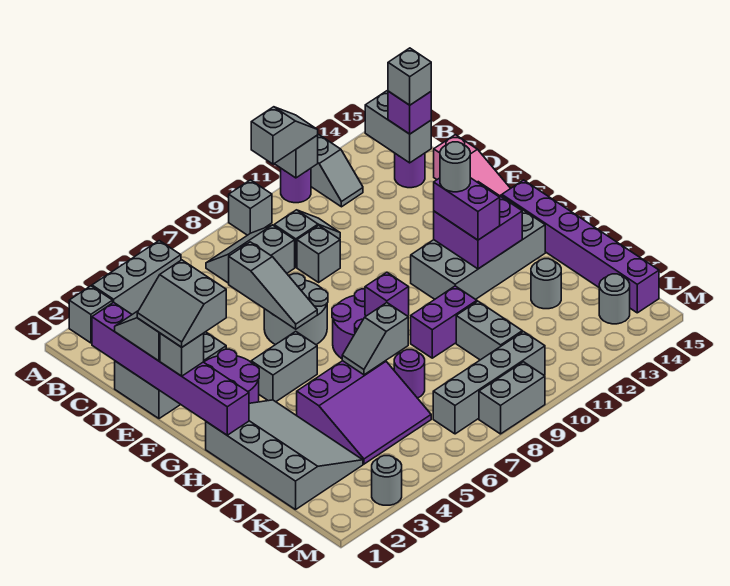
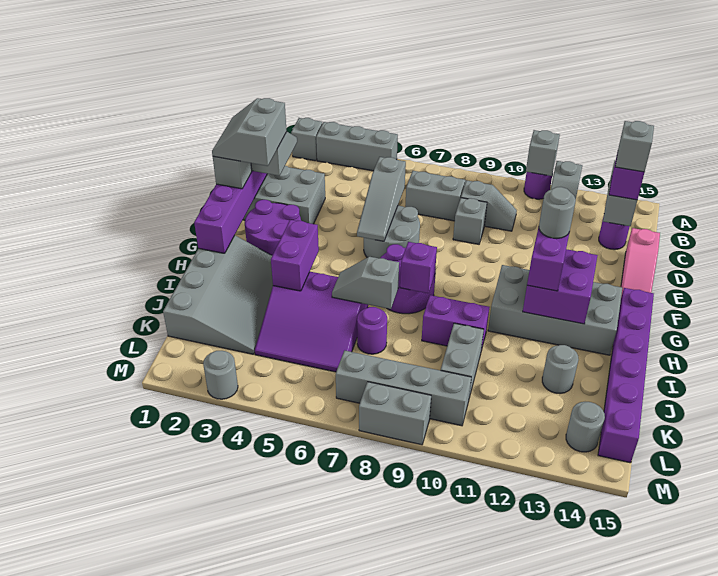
grey brick A9 level 1 -> none
grey slope A10:A11 level 3 top 10 -> none
grey brick G4:G5 level 1 -> none
none -> purple brick H4:I4 level 2

